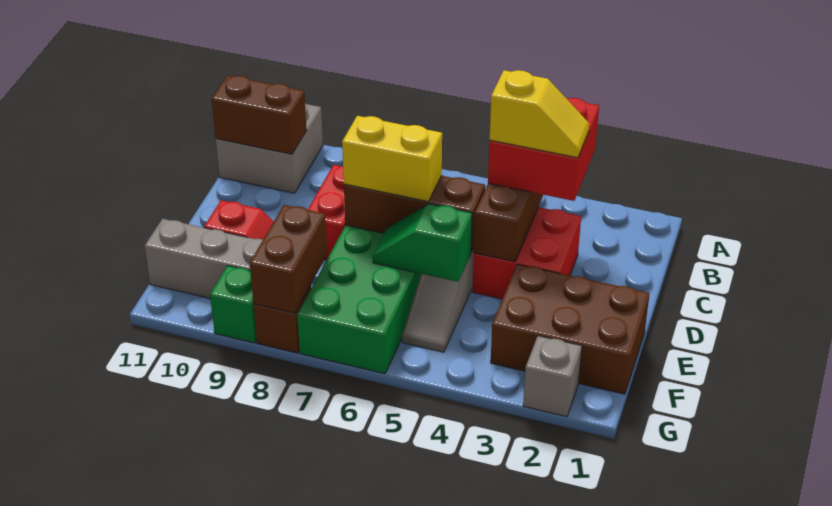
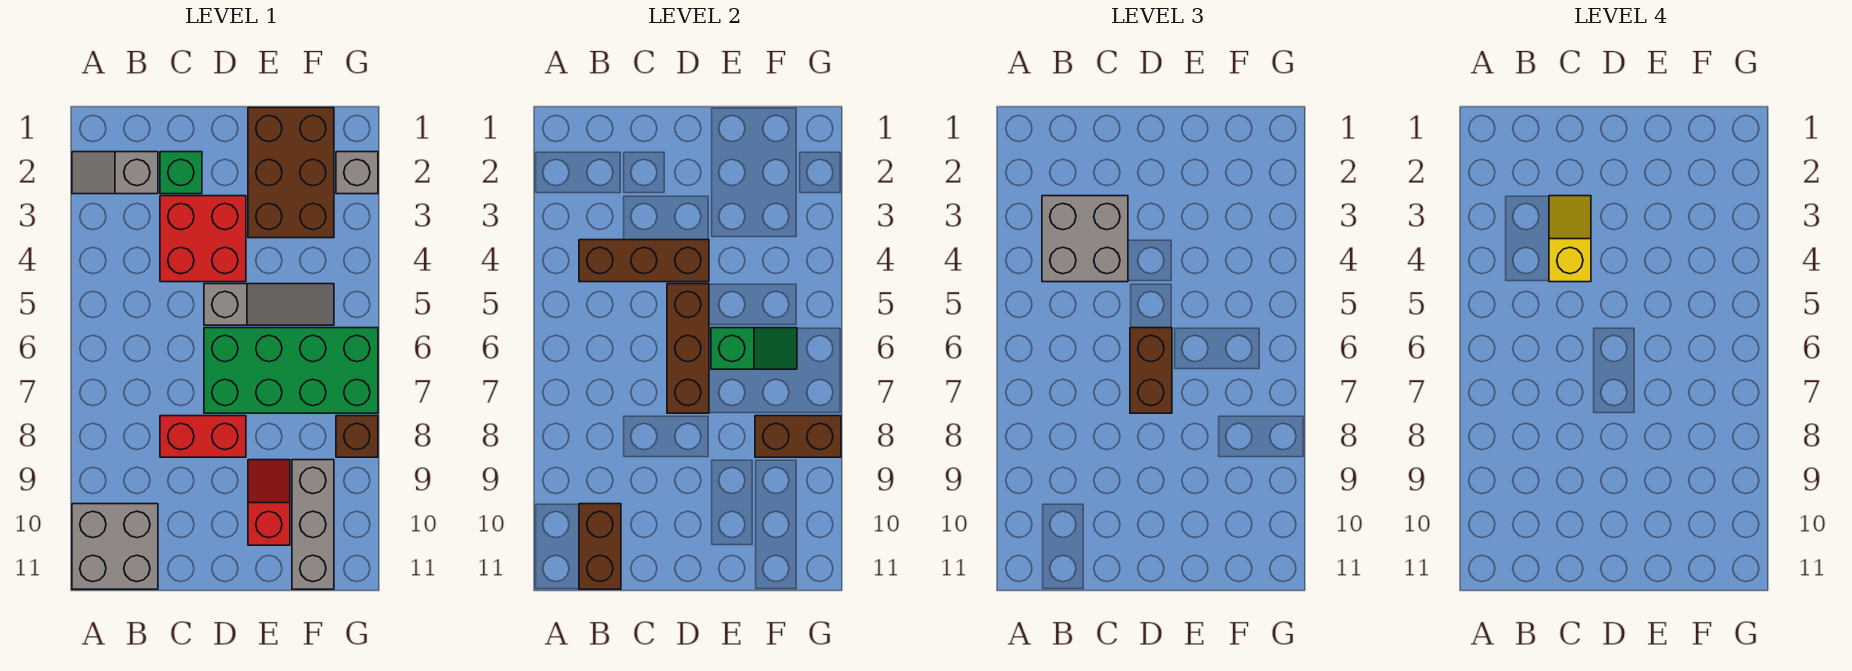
none -> grey slope A2:B2 level 1 top B
red brick B3:C4 level 3 -> grey brick B3:C4 level 3
yellow brick D6:D7 level 3 -> brown brick D6:D7 level 3
green slope E5:E6 level 2 top 5 -> green slope E6:F6 level 2 top E
green brick G9 level 1 -> green brick C2 level 1

